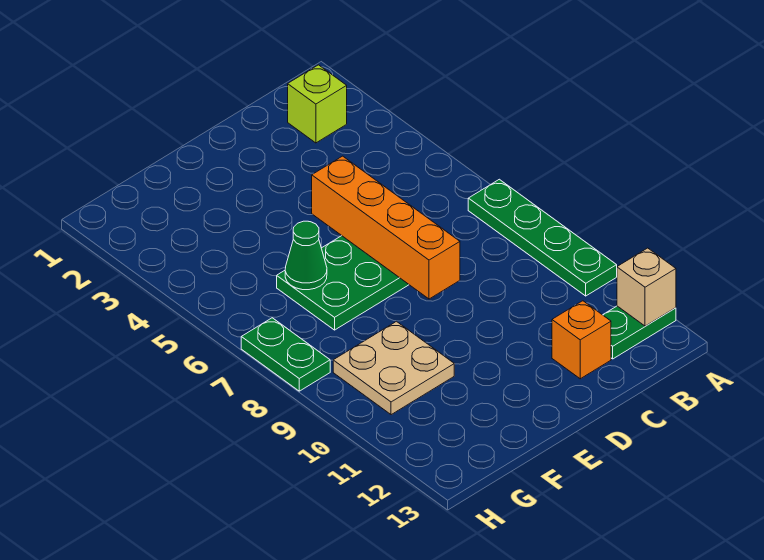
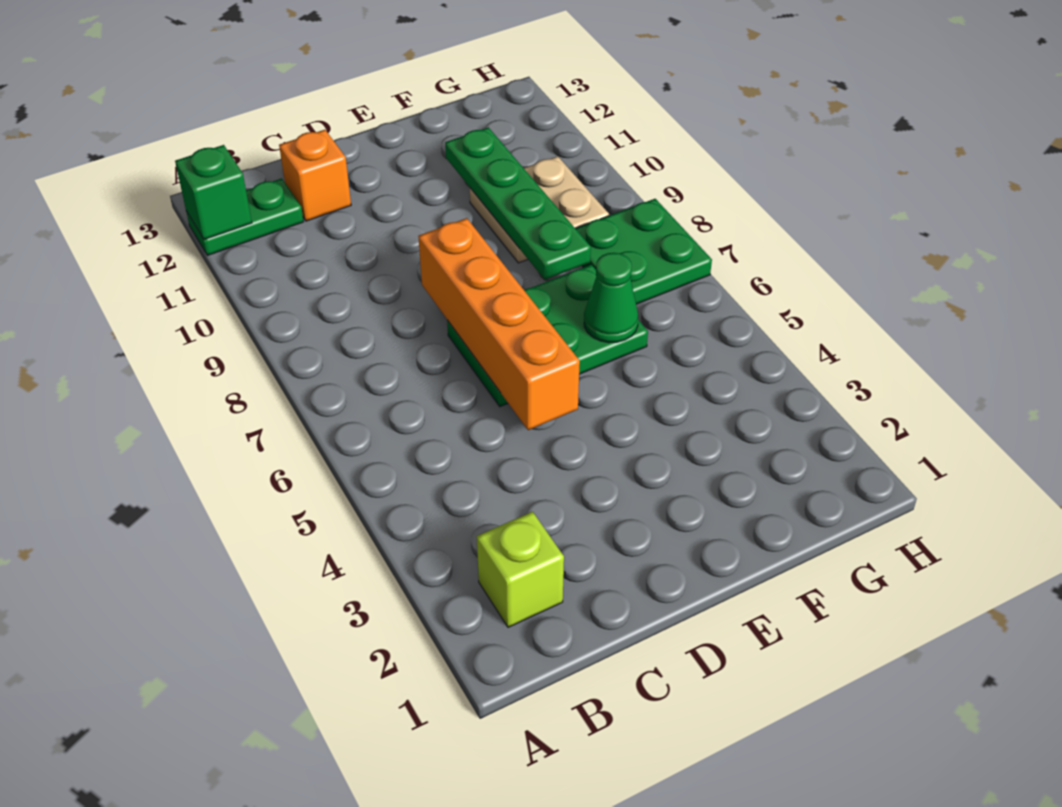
green plate A7:A10 level 1 -> green plate F8:F11 level 2
tan brick A12 level 2 -> green brick A12 level 2
green plate H7:H8 level 1 -> green plate G7:H8 level 1

